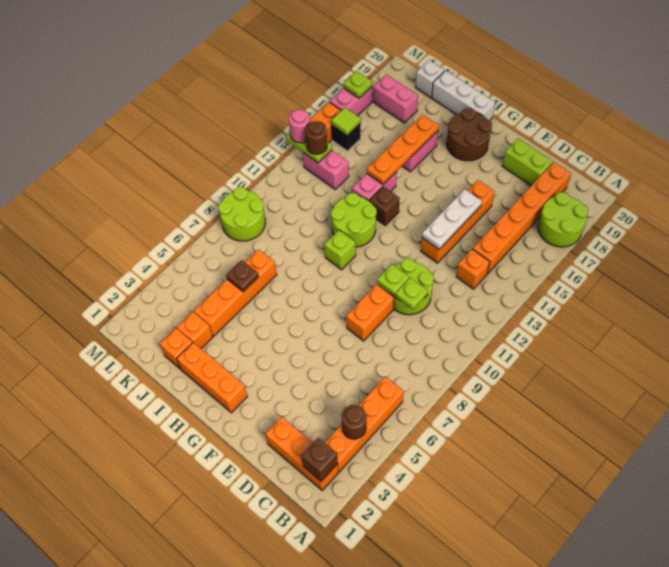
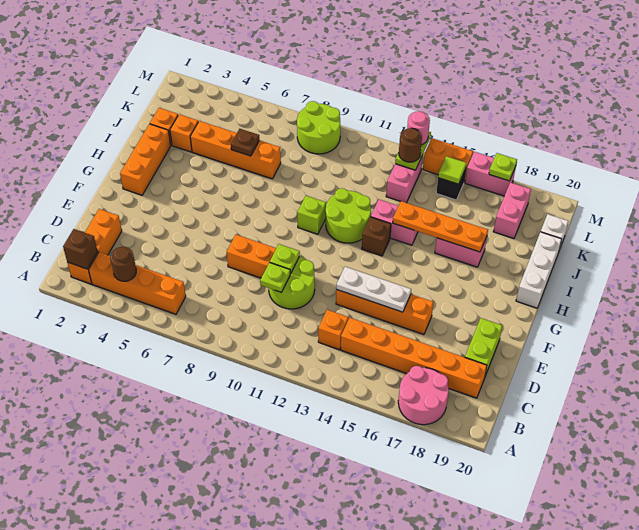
lime round brick A17:B18 level 1 -> pink round brick A17:B18 level 1
brown round brick G18:H19 level 1 -> none

